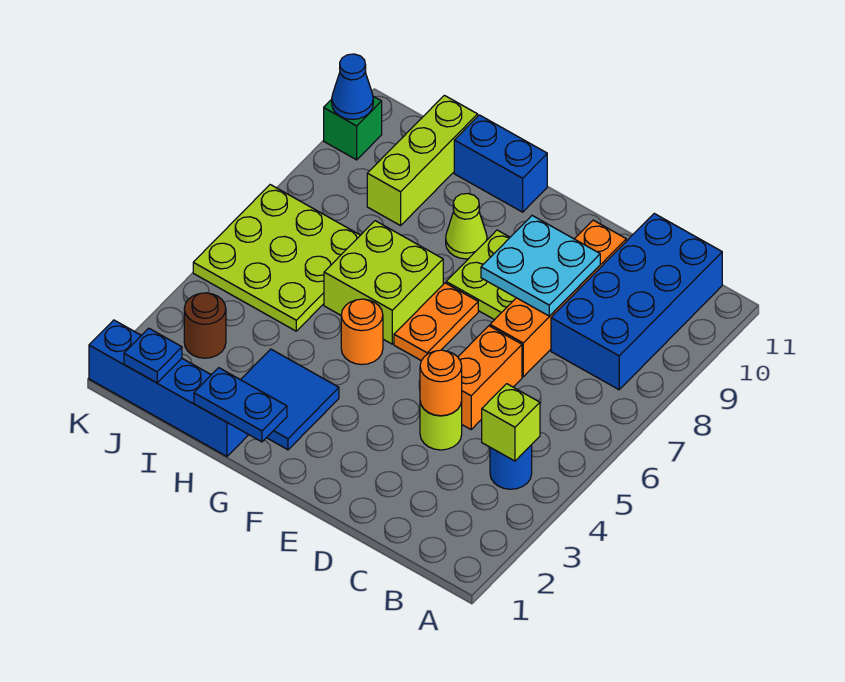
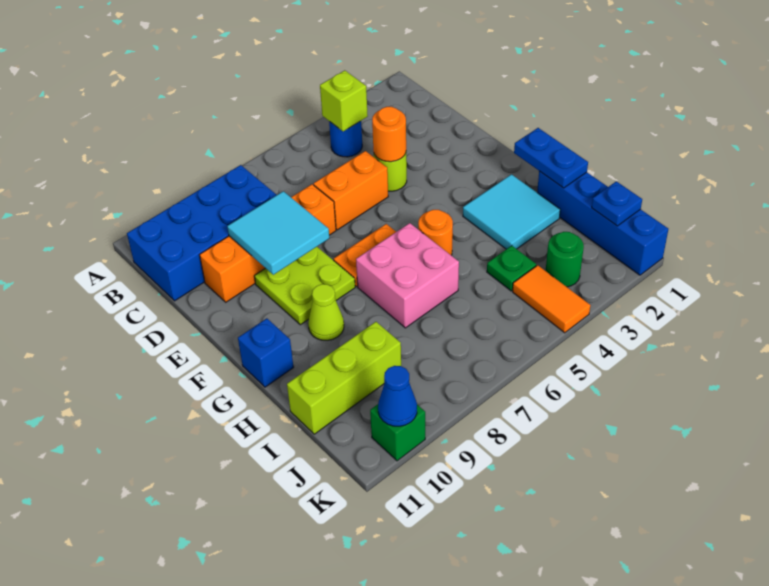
cyan plate D8:E9 level 2 -> cyan tile D8:E9 level 2
blue tile G2:H3 level 1 -> cyan tile G2:H3 level 1
lime brick G6:H7 level 1 -> pink brick G6:H7 level 1
blue brick G11:H11 level 1 -> blue brick G11 level 1
none -> green plate I4 level 1
lime plate I5:K7 level 1 -> none
brown round brick J3 level 1 -> green round brick J3 level 1
none -> orange tile J4:K4 level 1

